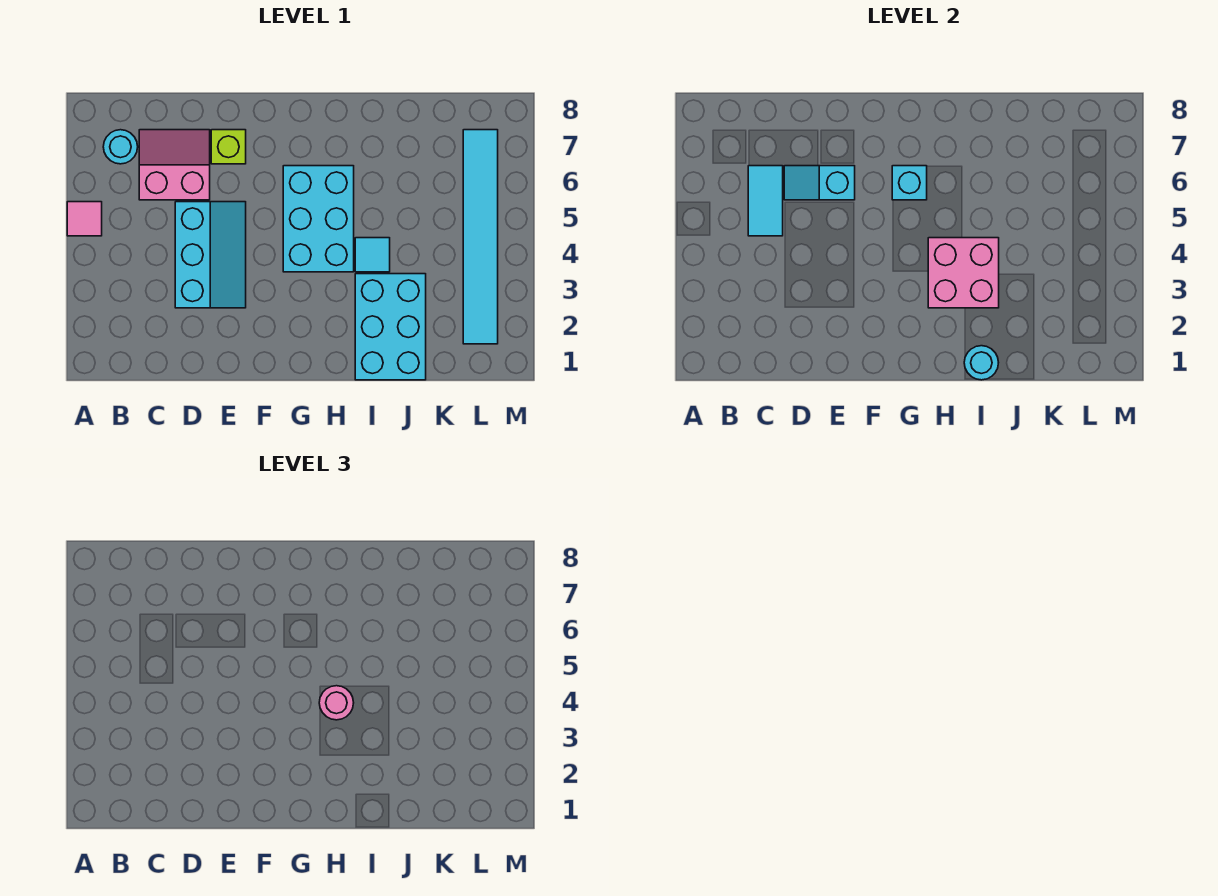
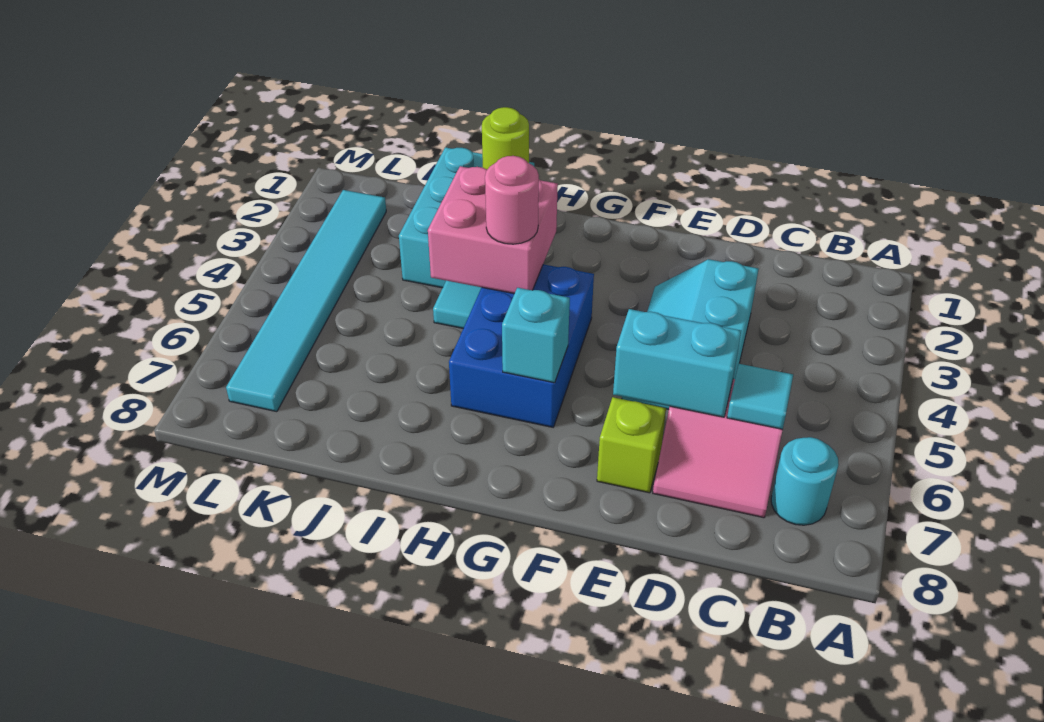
pink tile A5 level 1 -> none
cyan tile C5:C6 level 2 -> cyan tile C6 level 2
cyan slope D6:E6 level 2 top E -> cyan brick D6:E6 level 2
cyan brick G4:H6 level 1 -> blue brick G4:H6 level 1
cyan round brick I1 level 2 -> lime round brick I1 level 2

